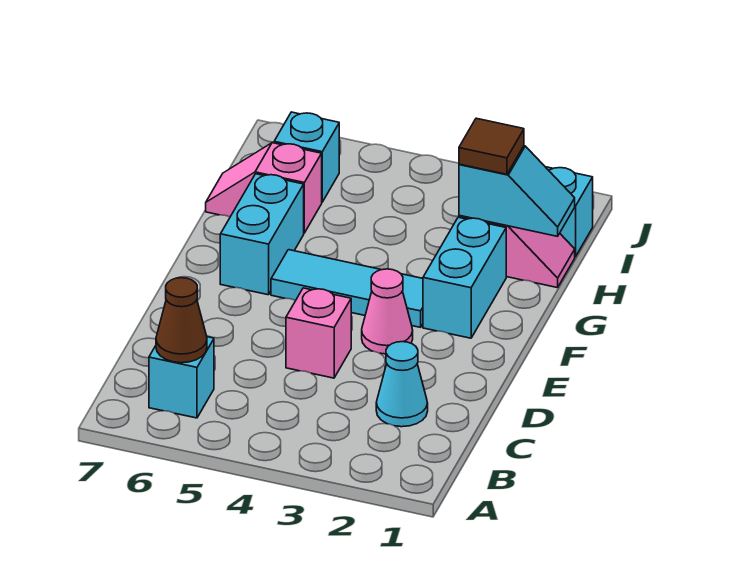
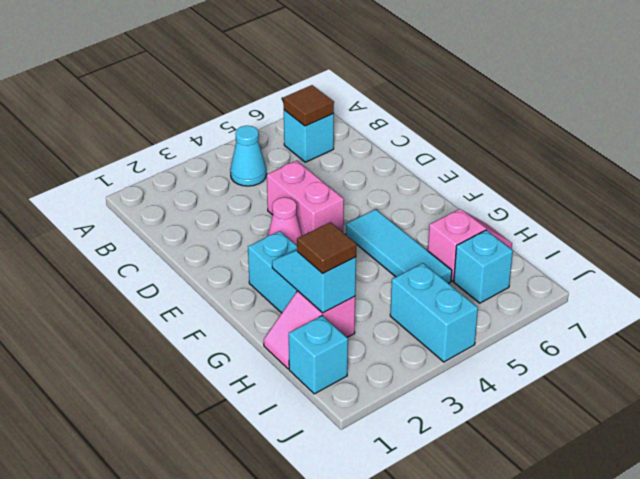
brown cone B6 level 2 -> brown tile B6 level 2
cyan cone C2 level 1 -> cyan cone B4 level 1
pink brick D4 level 1 -> pink brick D4:E4 level 1
cyan tile F3:F5 level 1 -> cyan tile F5:H5 level 1
cyan brick F6:G6 level 1 -> cyan brick I4:J4 level 1
cyan slope H1:H2 level 2 top 2 -> cyan slope G2:H2 level 2 top H

